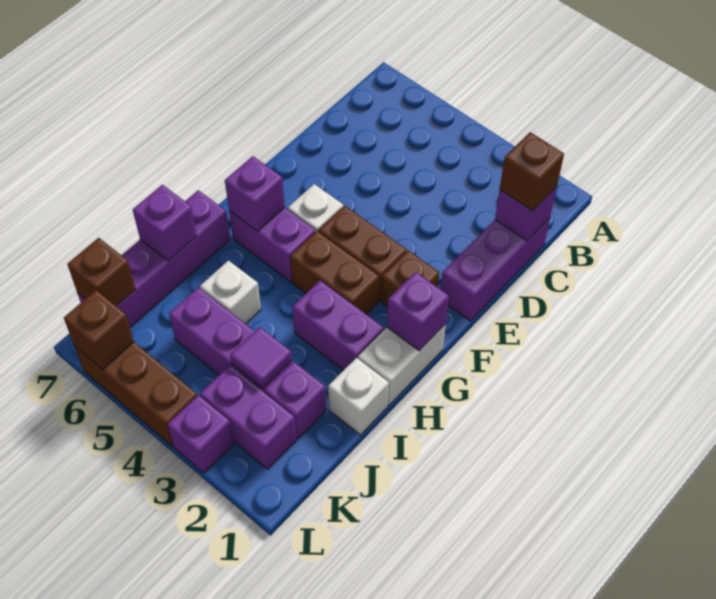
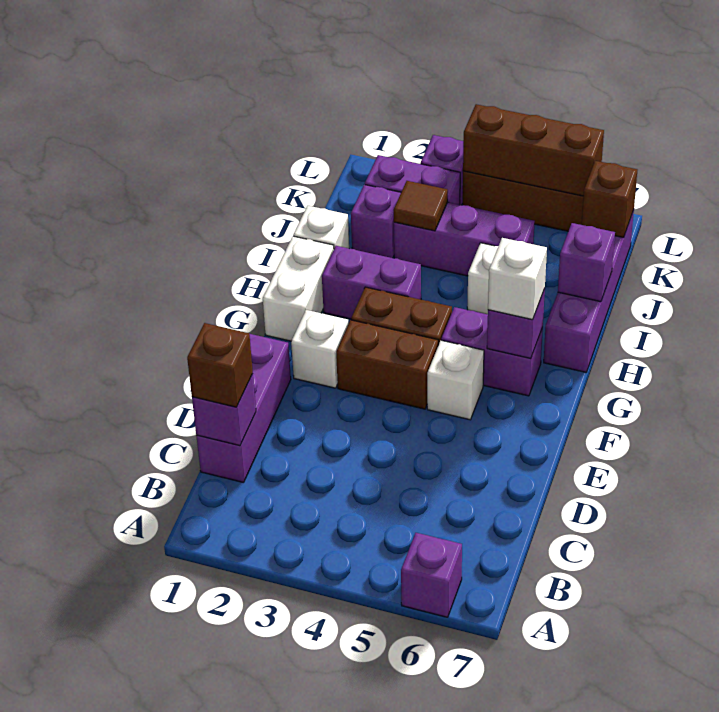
brown brick F2 level 1 -> white brick F2 level 1
purple brick G1 level 2 -> purple brick A6 level 1
none -> white brick G6 level 3
purple tile J3 level 2 -> brown tile J3 level 2
brown brick L6 level 2 -> brown brick L4:L6 level 2

